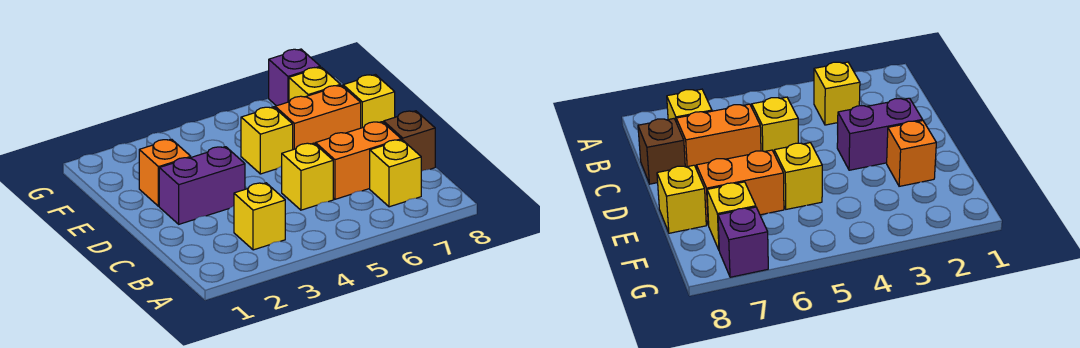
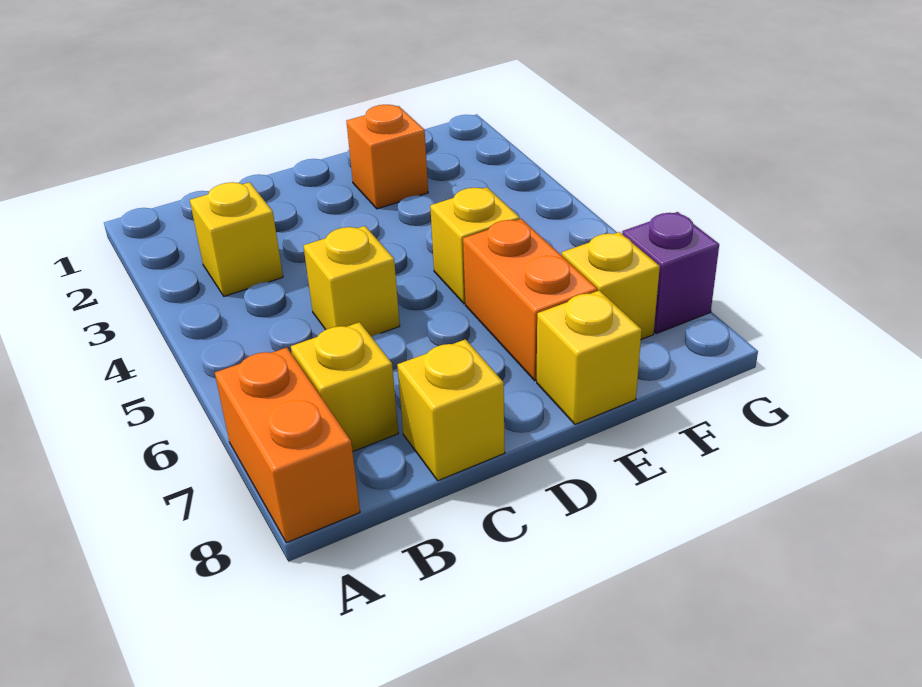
orange brick C6:C7 level 1 -> orange brick A7:A8 level 1
brown brick C8 level 1 -> yellow brick C8 level 1
purple brick D2:D3 level 1 -> none

